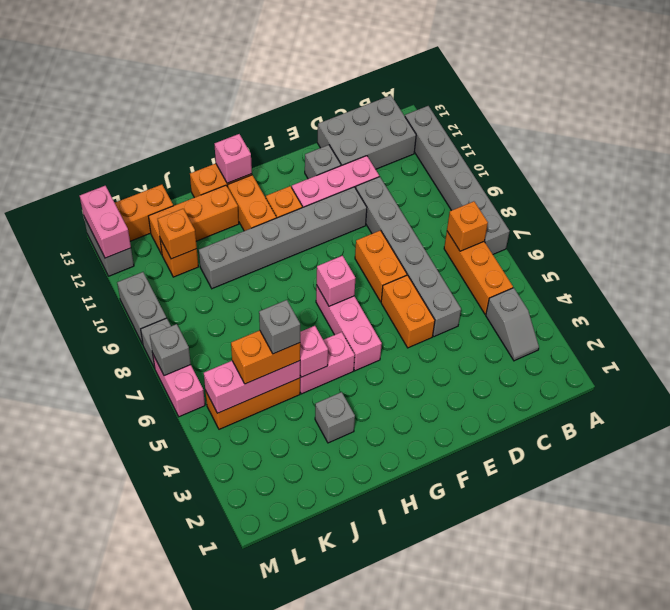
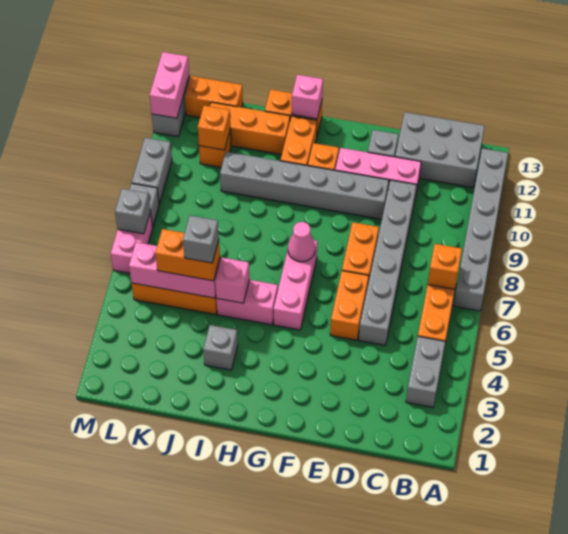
grey slope B3:B4 level 1 top 4 -> grey brick B3:B4 level 1
pink brick G7 level 2 -> pink cone G7 level 2

